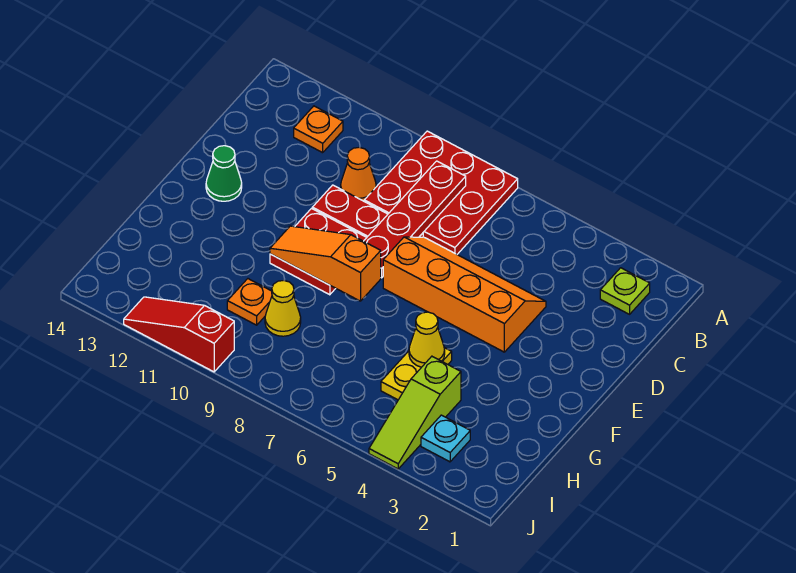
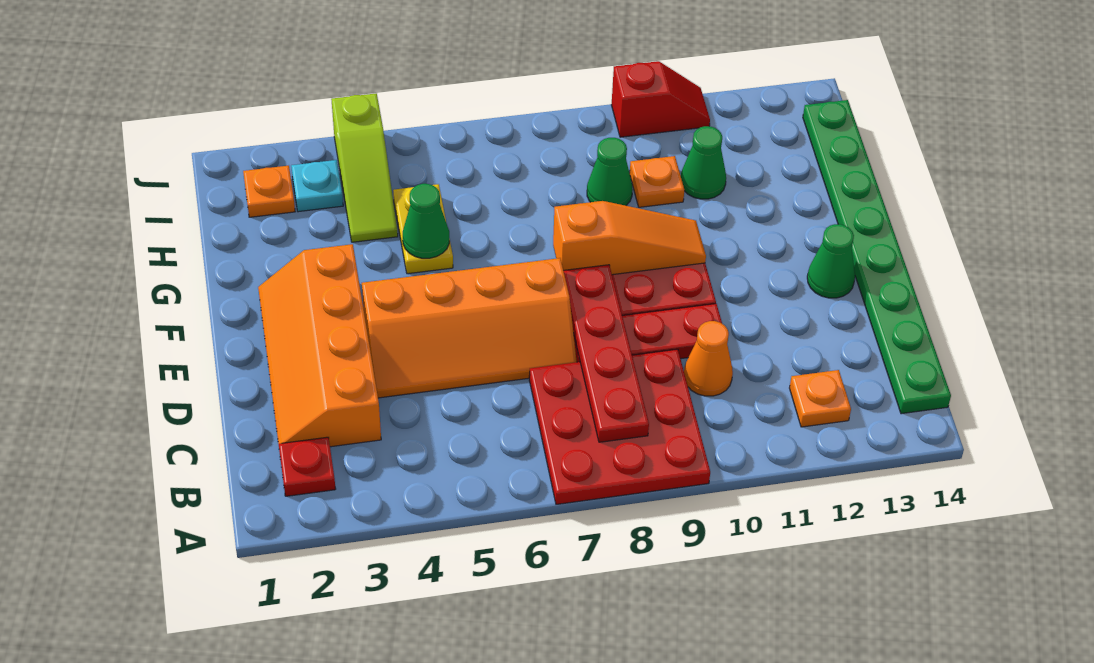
lime plate B2 level 1 -> red plate B2 level 1
none -> green plate B14:I14 level 1
none -> orange slope C2:F3 level 1 top 3
yellow cone G5 level 2 -> green cone G5 level 2
lime slope H4:J4 level 1 top H -> lime slope H4:J4 level 1 top J
yellow cone H9 level 1 -> green cone H9 level 1
none -> green cone H11 level 1
none -> orange plate I2 level 1
red slope J10:J12 level 1 top 10 -> red slope J10:J11 level 1 top 10

